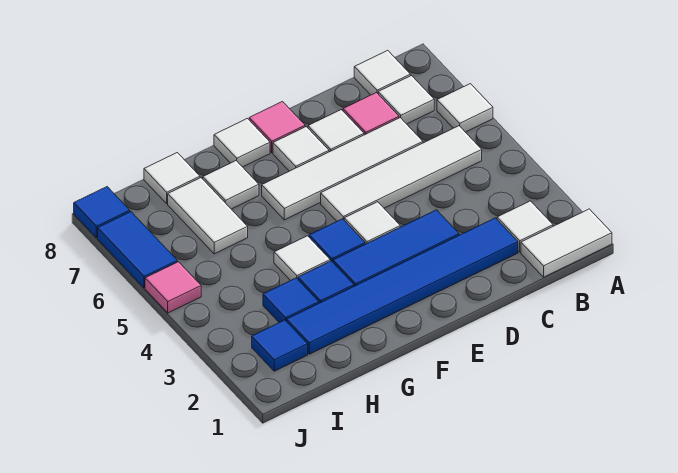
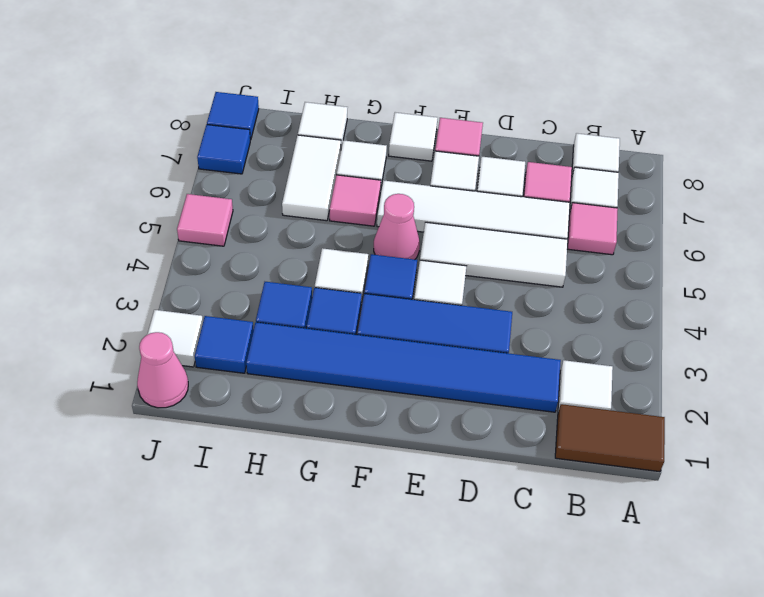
white tile A1:B1 level 1 -> brown tile A1:B1 level 1
white tile A6 level 1 -> white tile J2 level 1
white tile B5:E5 level 1 -> white tile C5:E5 level 1
none -> pink tile B6 level 1
none -> pink cone F5 level 1
none -> pink tile G6 level 1
none -> pink cone J1 level 1
blue tile J6:J7 level 1 -> blue tile J7 level 1

